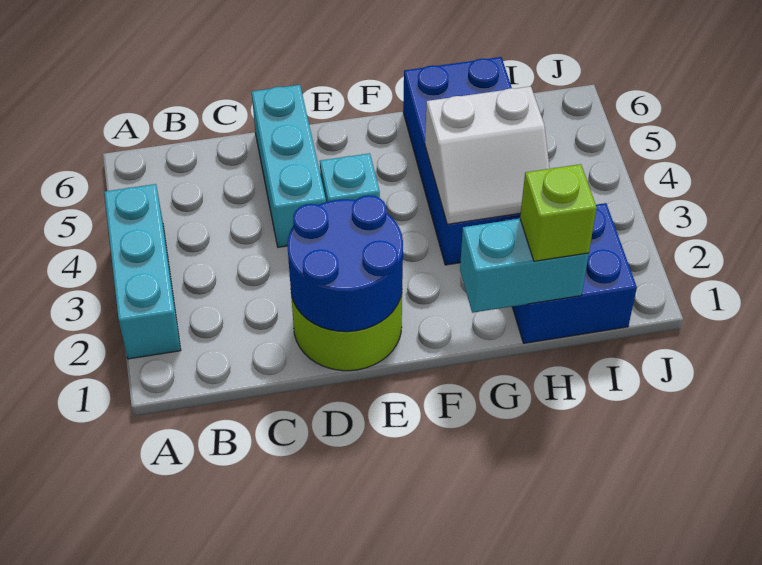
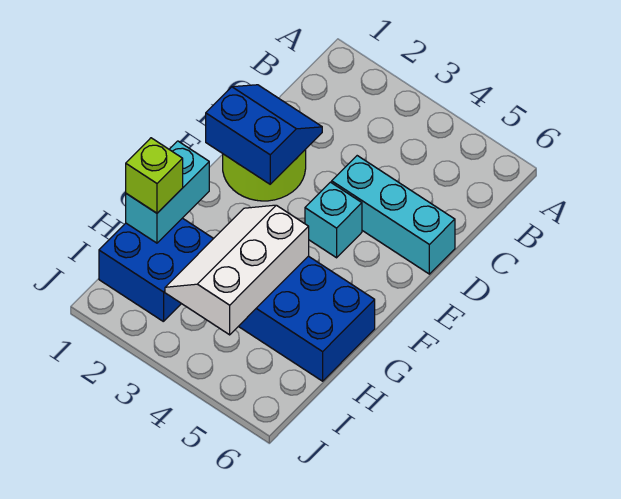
cyan brick A2:A4 level 1 -> none
blue round brick D1:E2 level 2 -> blue slope D1:E2 level 2 top E
white slope G3:H4 level 2 top 4 -> white slope G3:I4 level 2 top 4

